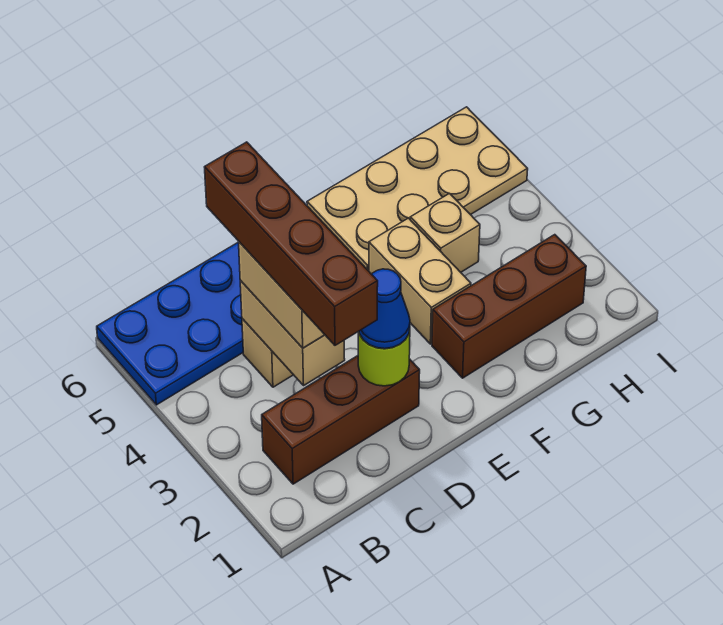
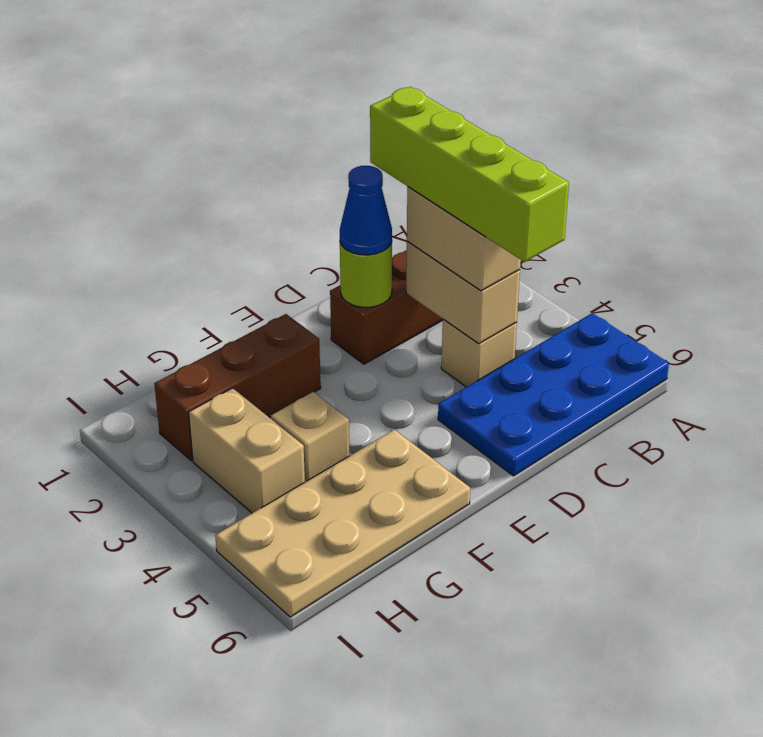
brown brick C2:C5 level 4 -> lime brick C2:C5 level 4
tan brick F3:F4 level 1 -> tan brick H3:H4 level 1

